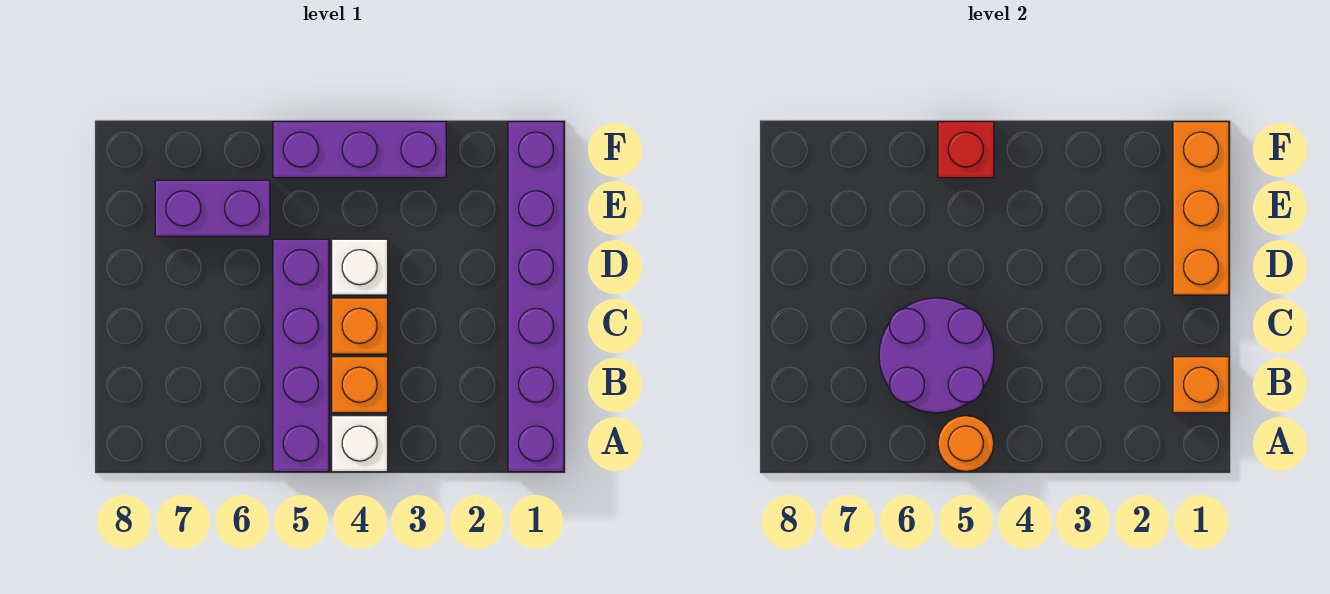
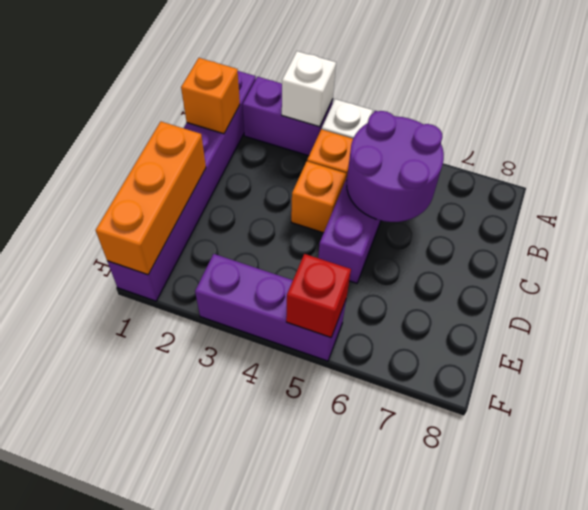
orange round brick A5 level 2 -> none
white brick D4 level 1 -> white brick A3 level 2
purple brick E6:E7 level 1 -> purple brick A2:A3 level 1

